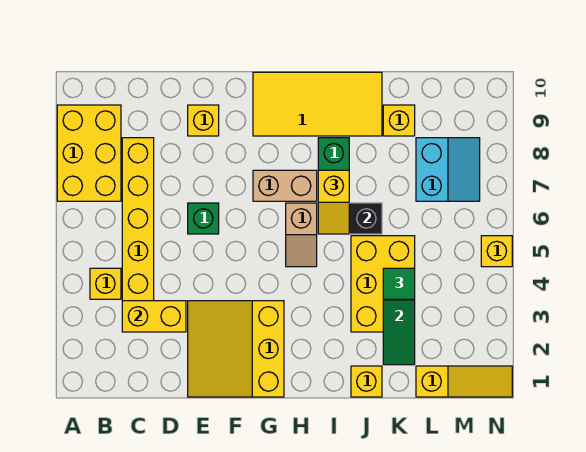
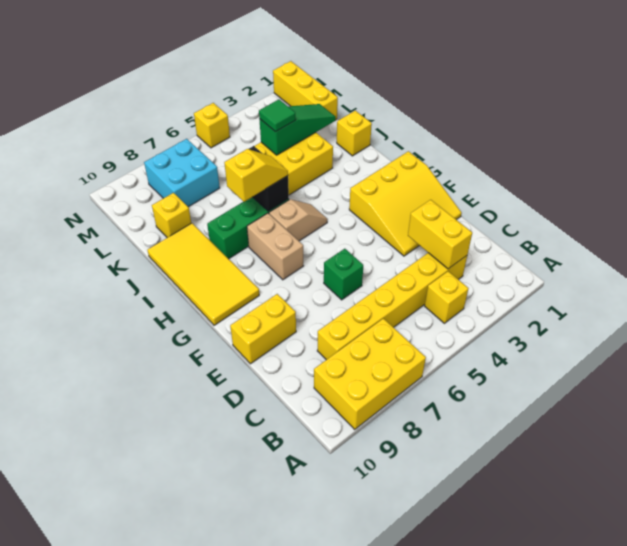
yellow brick E9 level 1 -> yellow brick E9:E10 level 1
yellow slope L1:N1 level 1 top L -> yellow brick L1:N1 level 1
cyan slope L7:M8 level 1 top L -> cyan brick L7:M8 level 1

